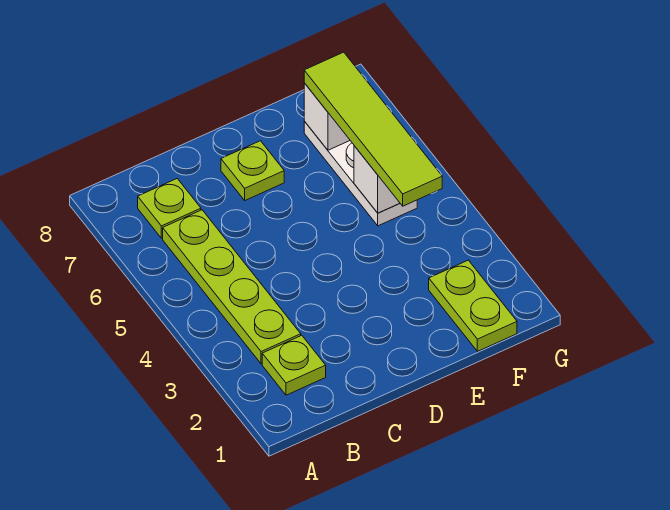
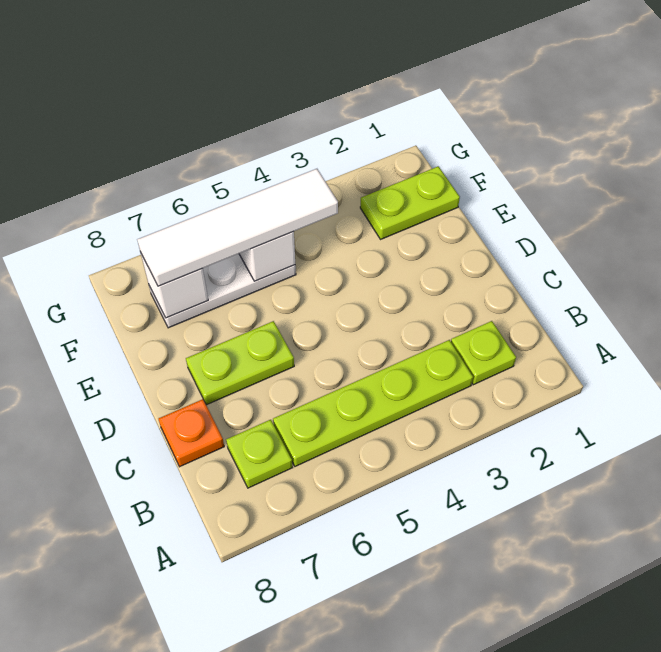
none -> orange plate C8 level 1
lime plate D7 level 1 -> lime plate D6:D7 level 1
lime tile F4:F7 level 3 -> white tile F4:F7 level 3

